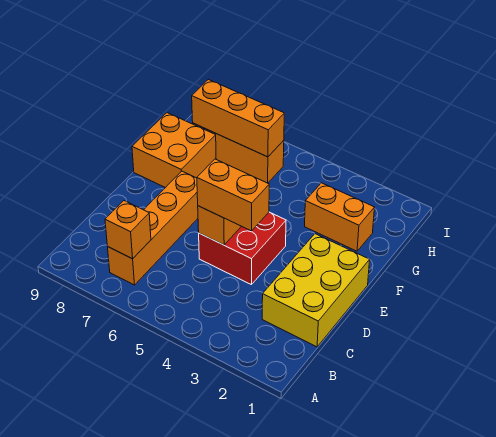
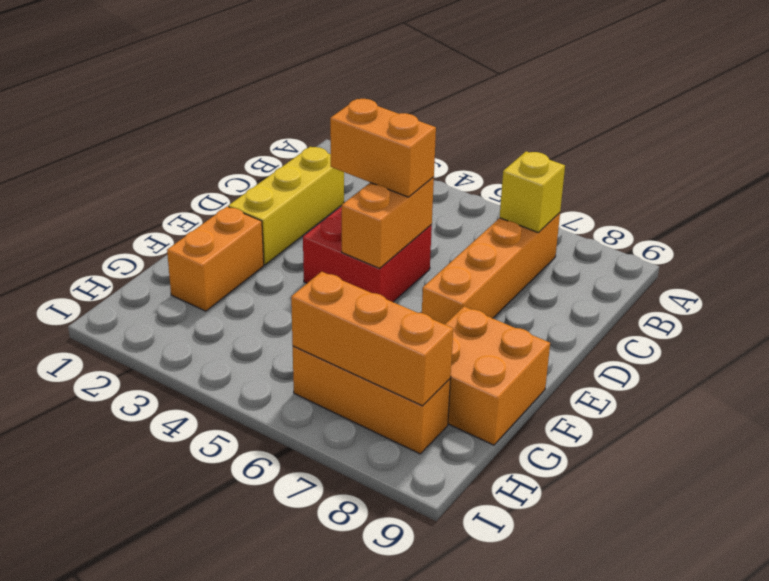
orange brick B7 level 2 -> yellow brick B7 level 2
yellow brick C1:E2 level 1 -> yellow brick C2:E2 level 1
orange brick G2:G3 level 1 -> orange brick F2:G2 level 1

